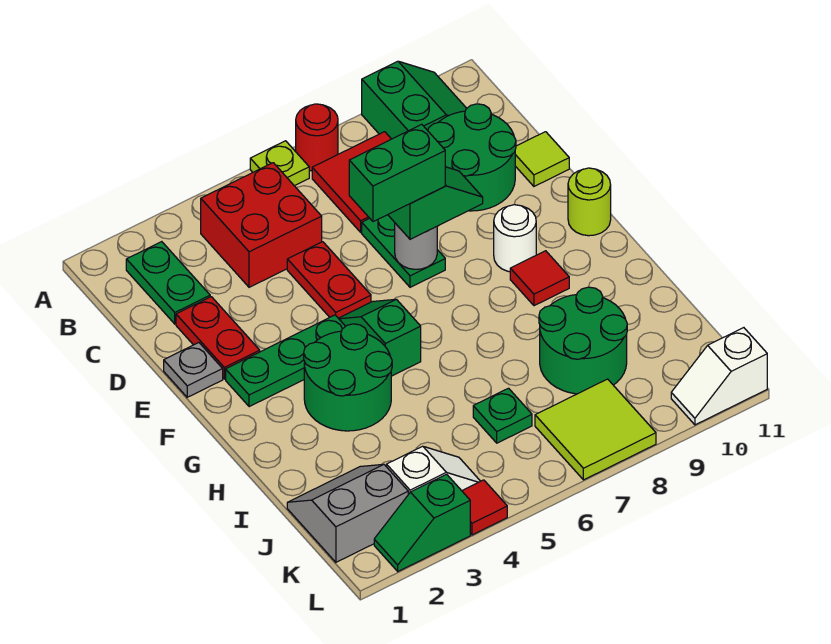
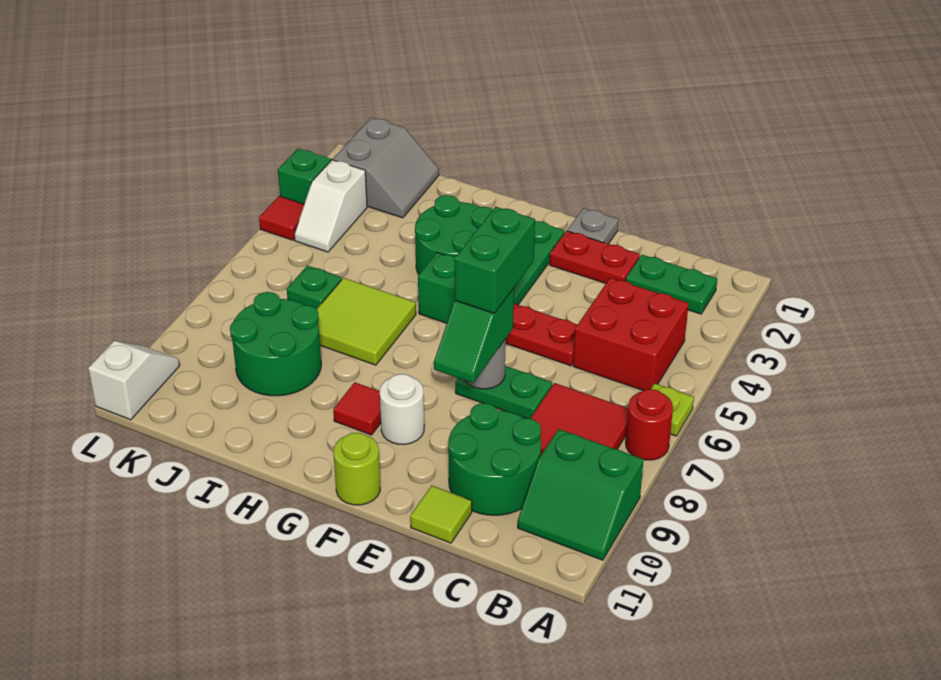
lime tile K7:L8 level 1 -> lime tile H6:I7 level 1

